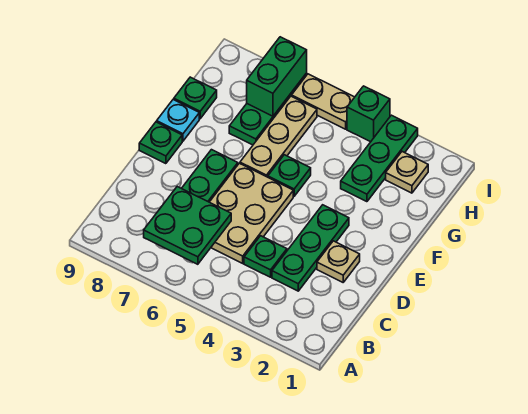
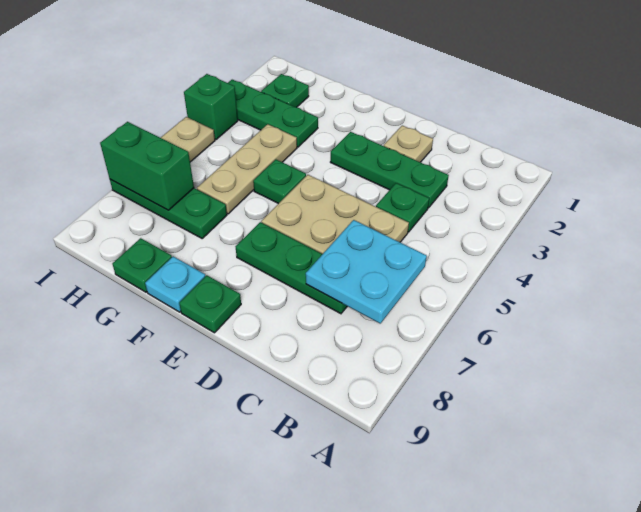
green plate B6:C7 level 2 -> cyan plate B6:C7 level 2
tan plate F6:H6 level 1 -> tan plate G4:G6 level 1
tan plate H2 level 1 -> green plate H2 level 1

